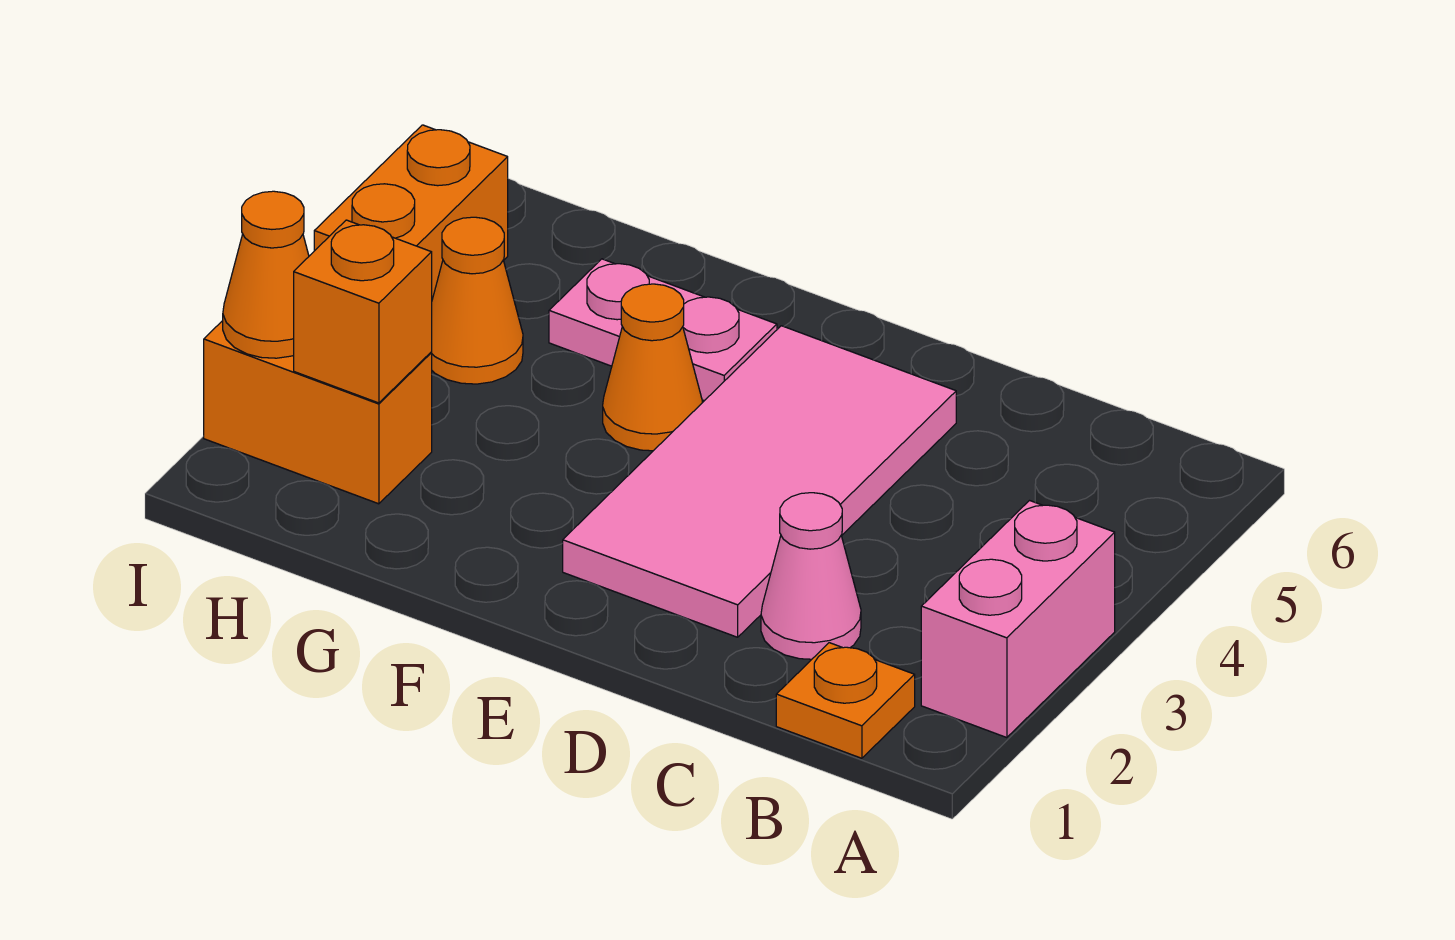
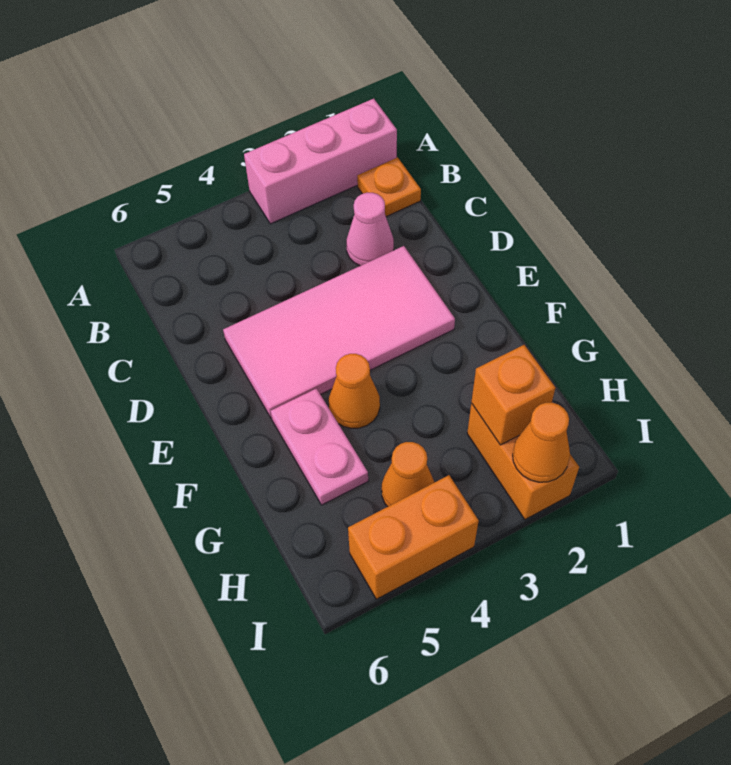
pink brick A2:A3 level 1 -> pink brick A1:A3 level 1

